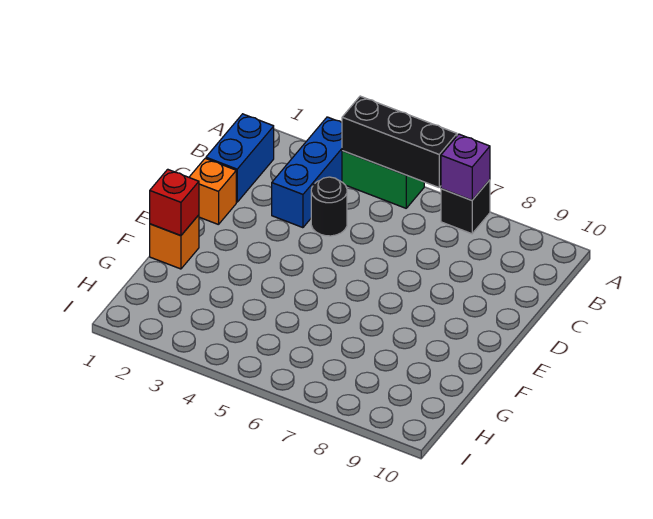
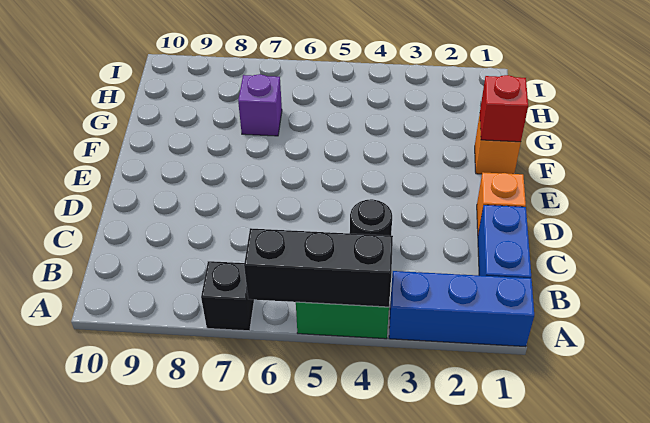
blue brick A3:C3 level 1 -> blue brick A1:A3 level 1
purple brick A7 level 2 -> purple brick G7 level 1

